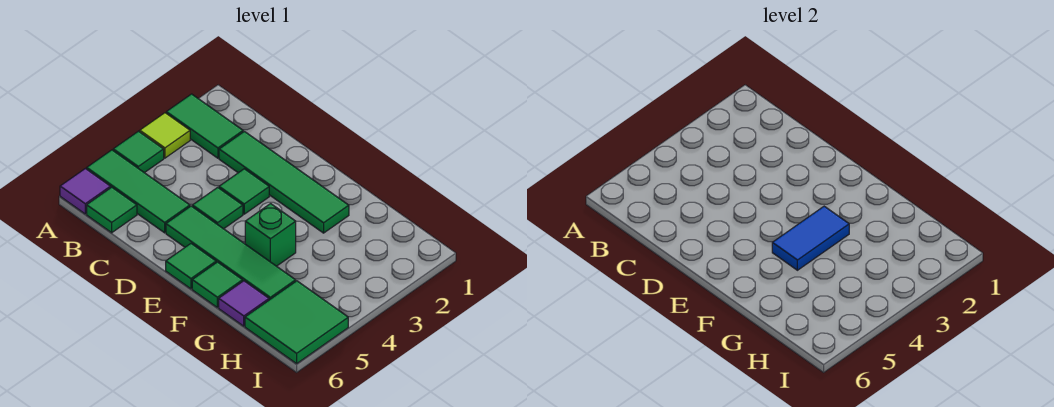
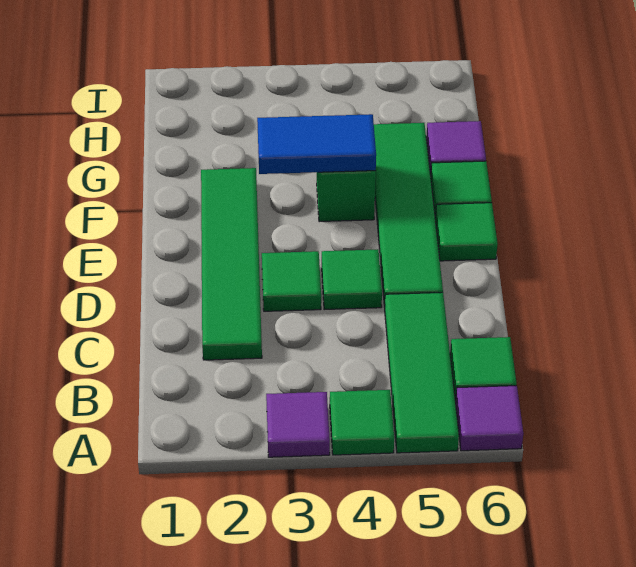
green tile A2:B2 level 1 -> none
lime tile A3 level 1 -> purple tile A3 level 1
green tile H5:I6 level 1 -> none

